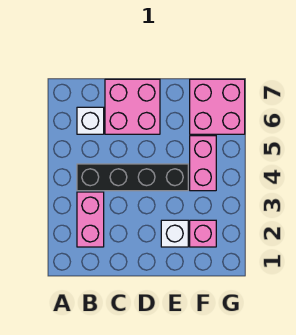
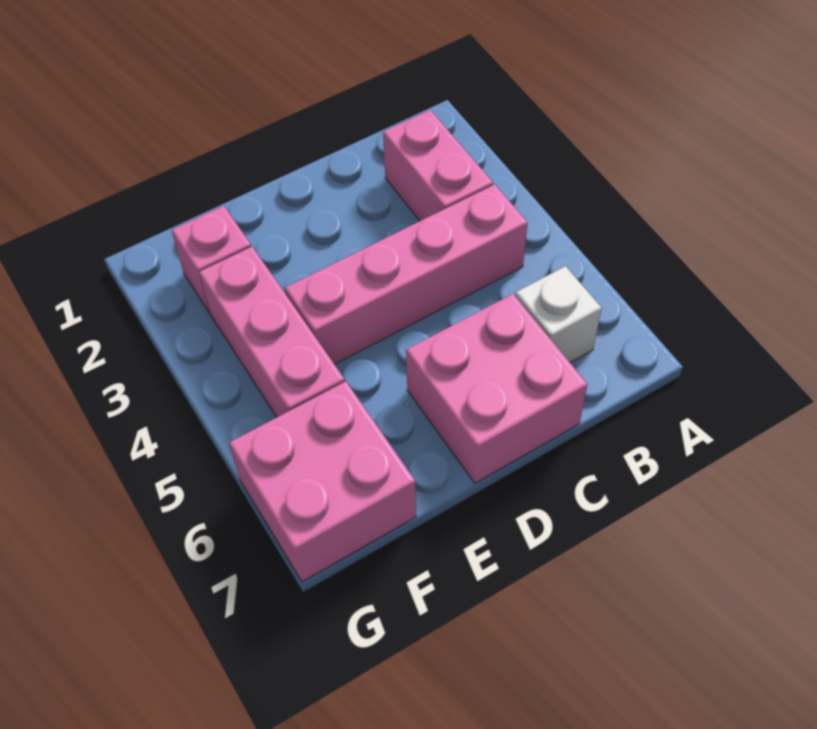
black brick B4:E4 level 1 -> pink brick B4:E4 level 1
white brick E2 level 1 -> none
pink brick F4:F5 level 1 -> pink brick F3:F5 level 1

